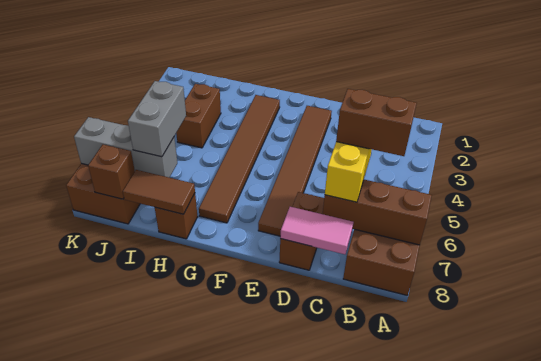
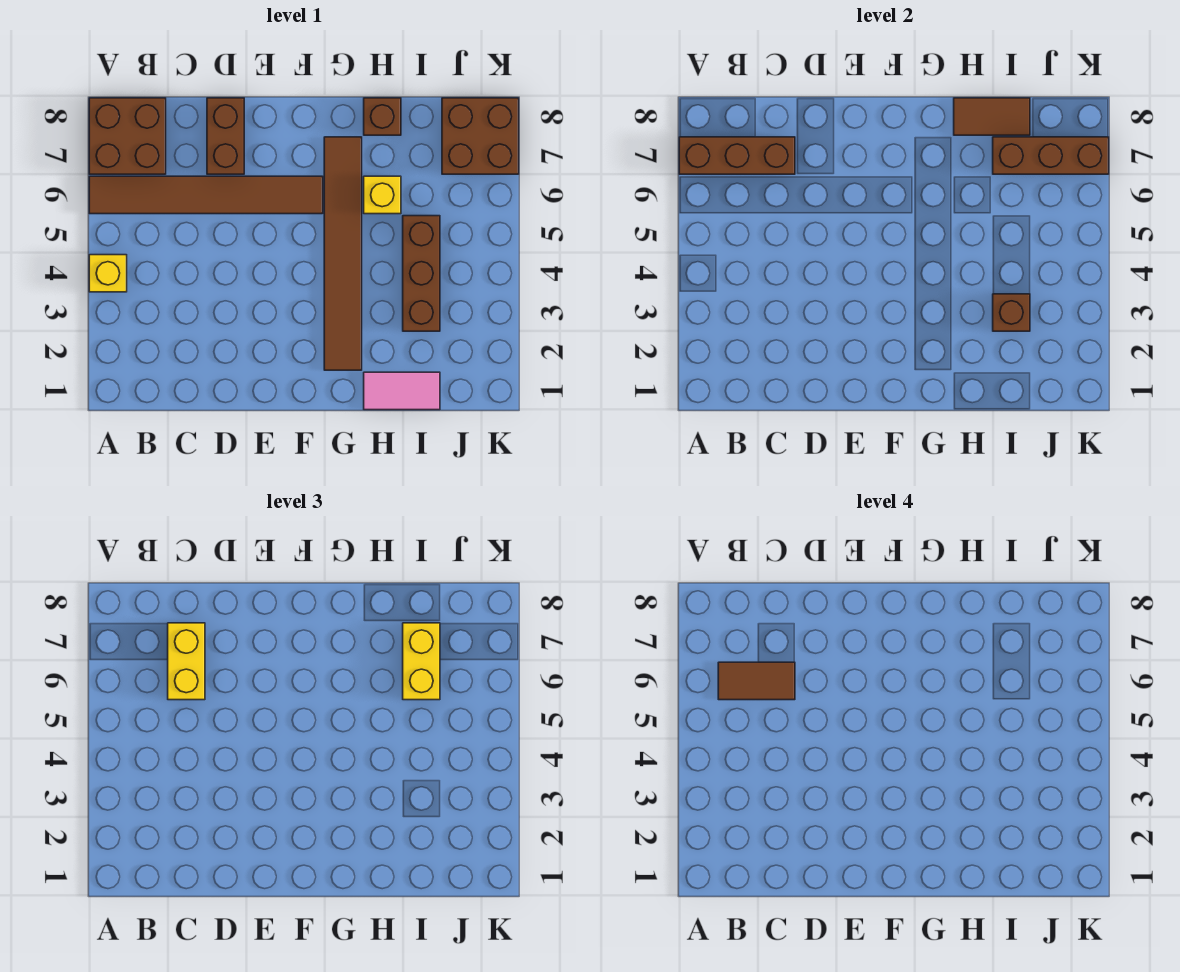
none -> yellow brick A4 level 1
brown brick B6:C6 level 4 -> brown tile B6:C6 level 4
pink tile C8:D8 level 2 -> pink tile H1:I1 level 1
brown tile E2:E7 level 1 -> brown tile A6:F6 level 1
none -> yellow brick H6 level 1
brown brick I3:I4 level 1 -> brown brick I3:I5 level 1
grey brick I6:I7 level 3 -> yellow brick I6:I7 level 3
grey brick I7:K7 level 2 -> brown brick I7:K7 level 2
brown brick J8 level 2 -> brown brick I3 level 2

